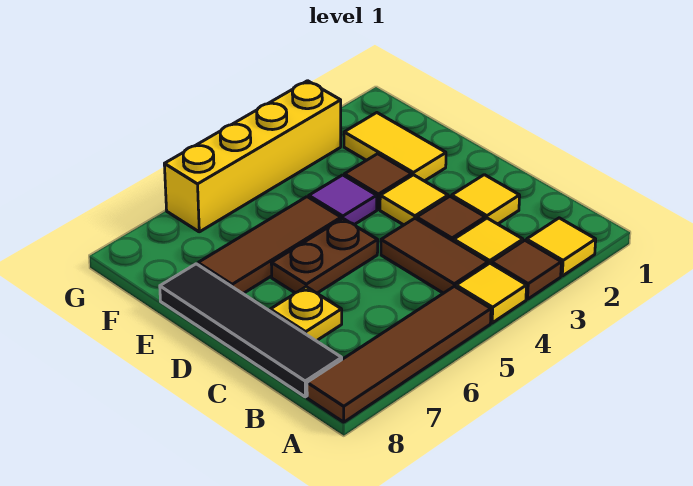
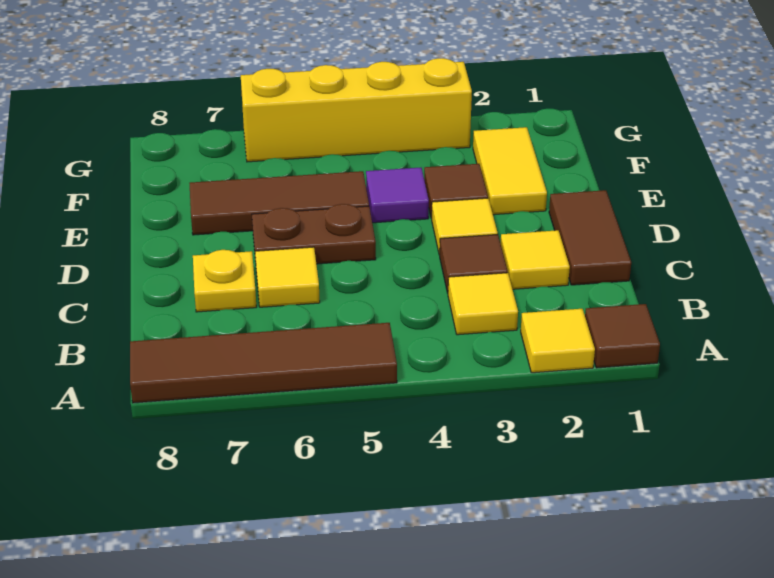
brown tile A3 level 1 -> brown tile A1 level 1
yellow tile A4 level 1 -> yellow tile C6 level 1
brown tile B4:C4 level 1 -> brown tile C1:D1 level 1
black tile B8:E8 level 1 -> none

